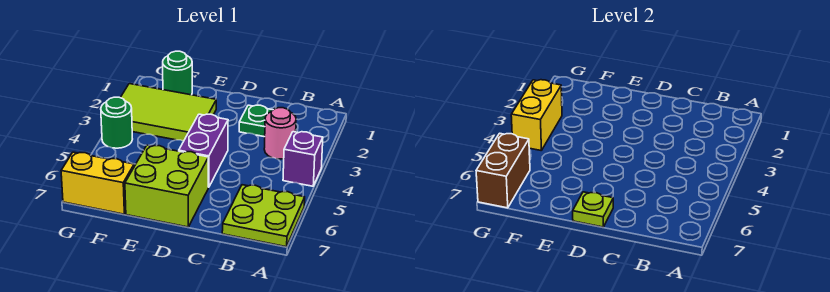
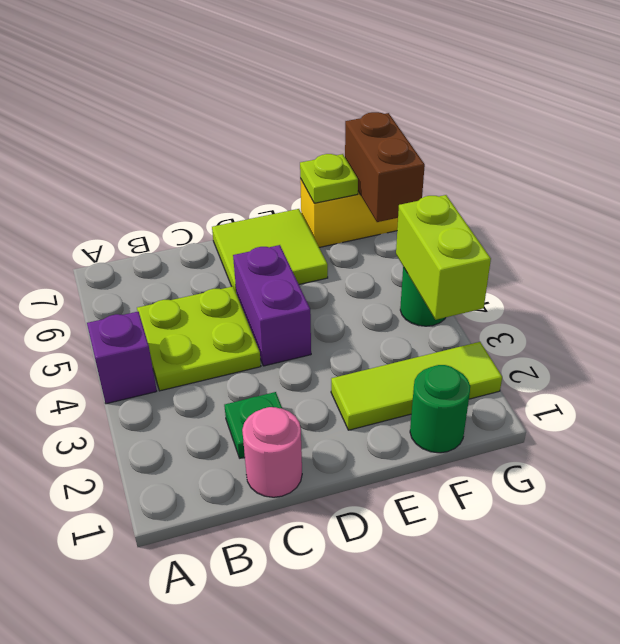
lime plate A6:B7 level 1 -> lime plate B4:C5 level 1
pink round brick B3 level 1 -> pink round brick C1 level 1
lime brick D6:E7 level 1 -> lime tile D6:E7 level 1
lime plate D7 level 2 -> lime plate F7 level 2
lime tile E2:G3 level 1 -> lime tile E2:G2 level 1
yellow brick G3:G4 level 2 -> lime brick G3:G4 level 2

